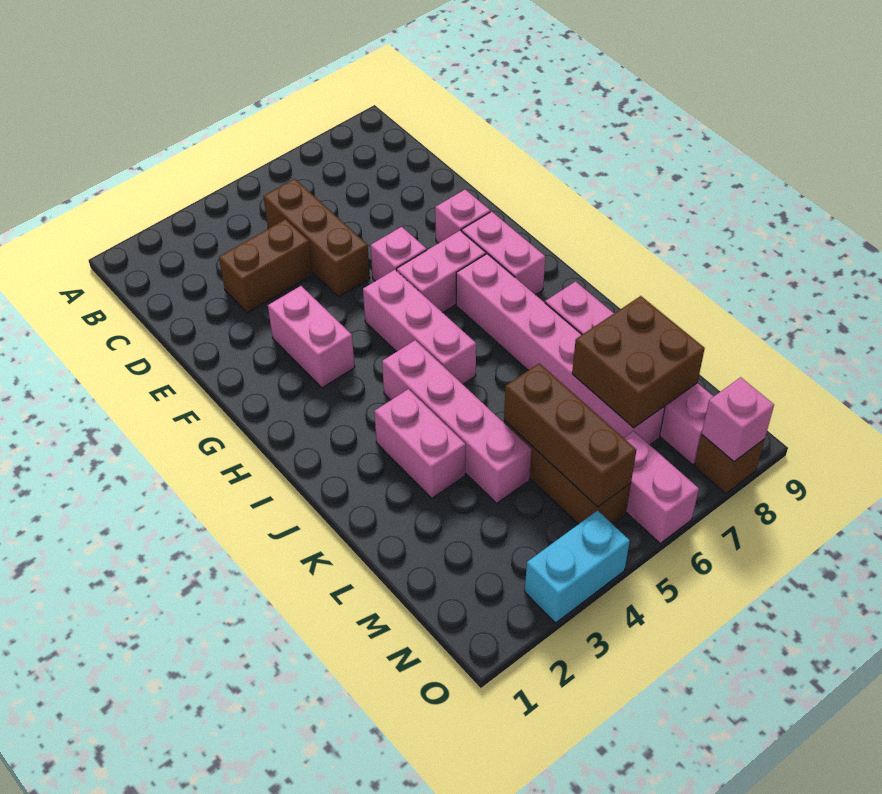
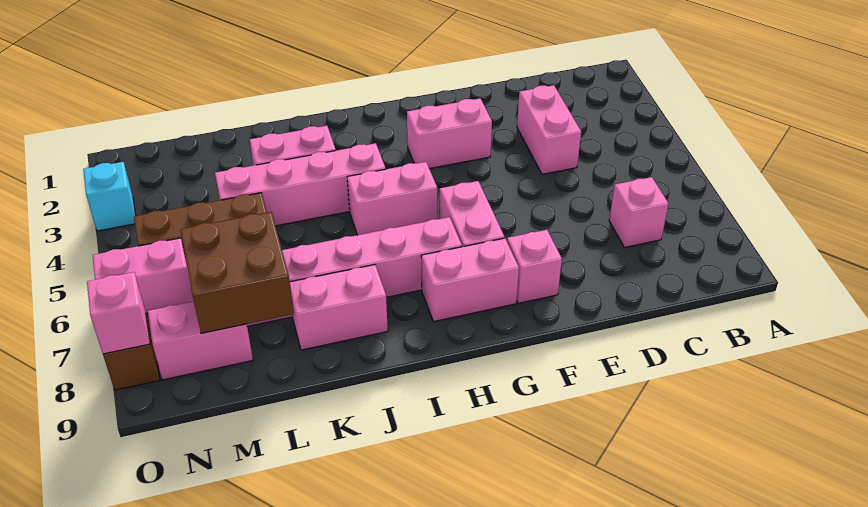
brown brick C5:E5 level 1 -> none
brown brick D3:D4 level 1 -> pink brick D3:D4 level 1
pink brick F6 level 1 -> pink brick C7 level 1
pink brick G5:I5 level 1 -> pink brick H5:I5 level 1
brown brick L5:N5 level 2 -> none
cyan brick O3:O4 level 1 -> cyan brick O3 level 1

